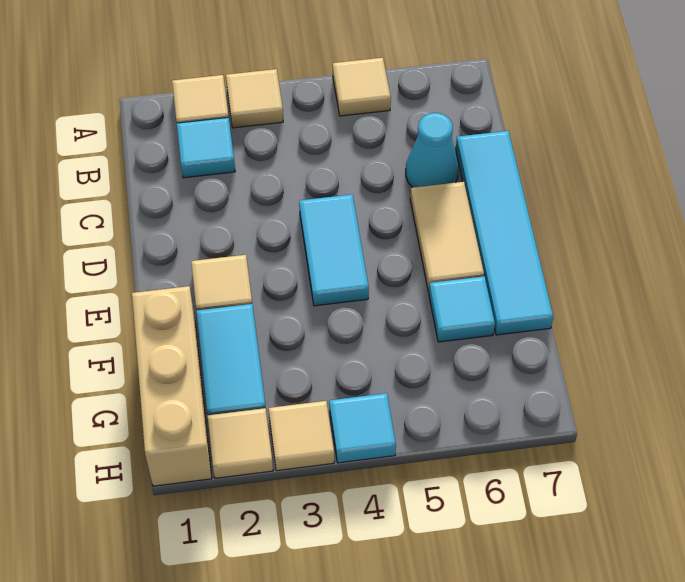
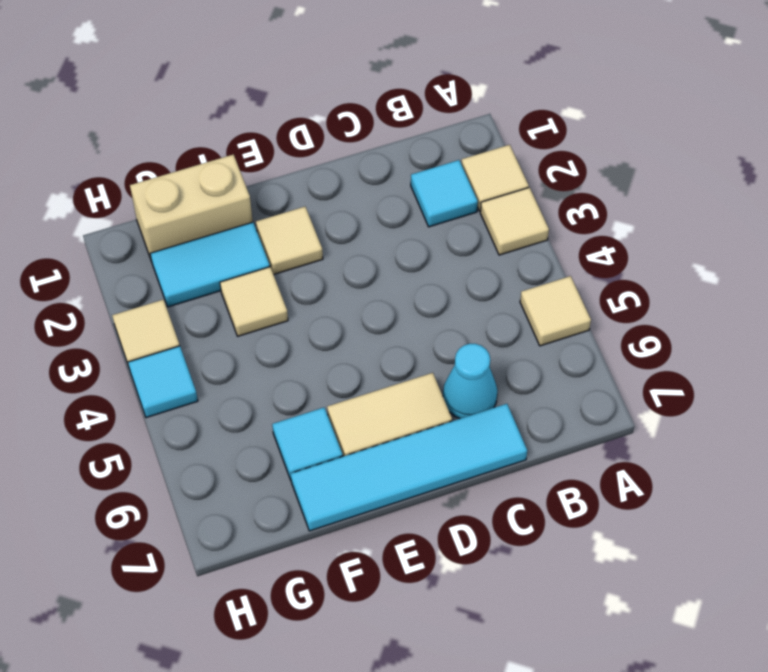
cyan tile D4:E4 level 1 -> none
tan brick F1:H1 level 1 -> tan brick F1:G1 level 1
tan tile H2 level 1 -> tan tile F3 level 1

